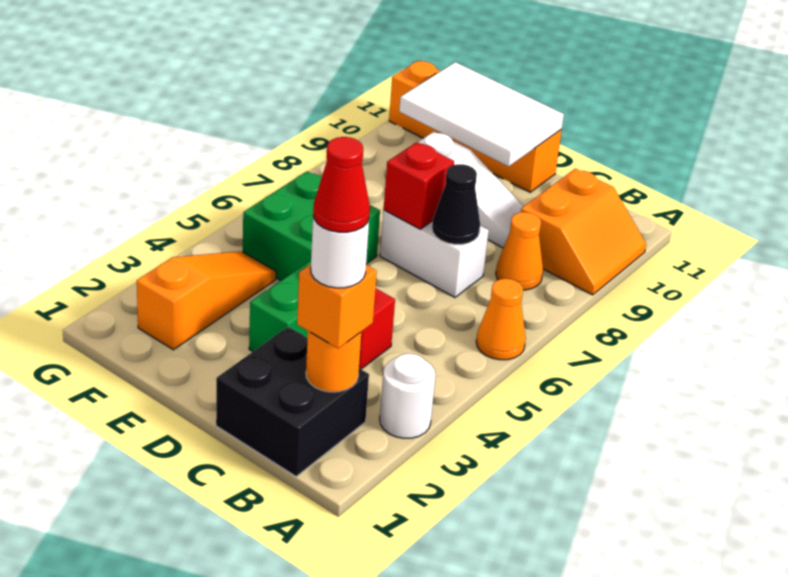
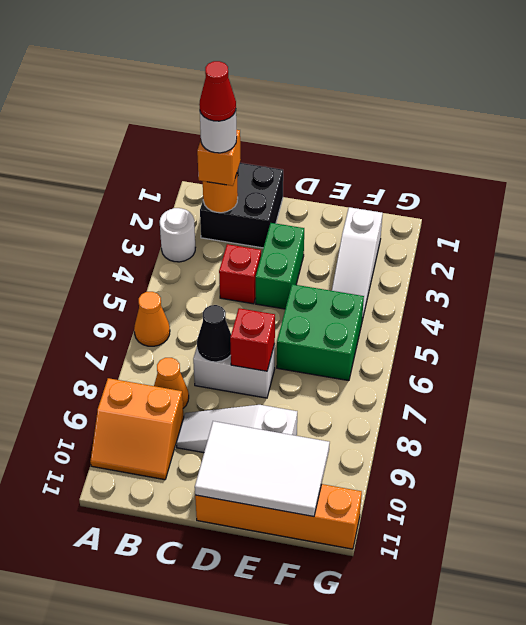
orange slope A9:B10 level 1 top B -> orange slope A9:B10 level 1 top 9
orange slope F2:F4 level 1 top 2 -> white slope F2:F4 level 1 top 2

